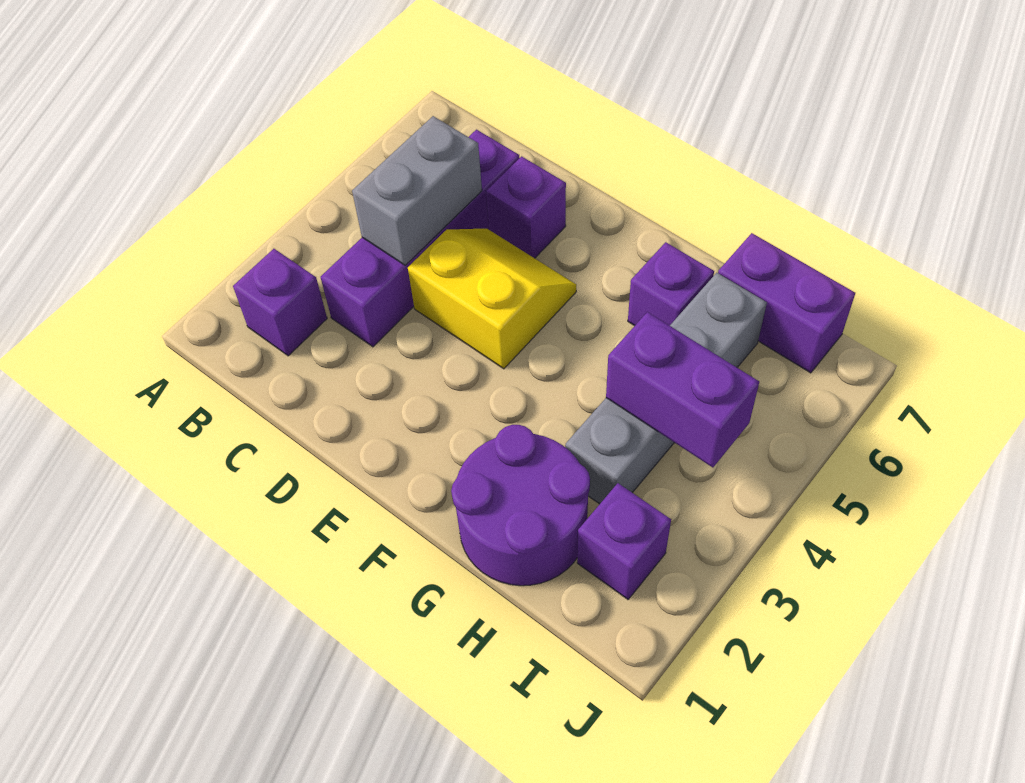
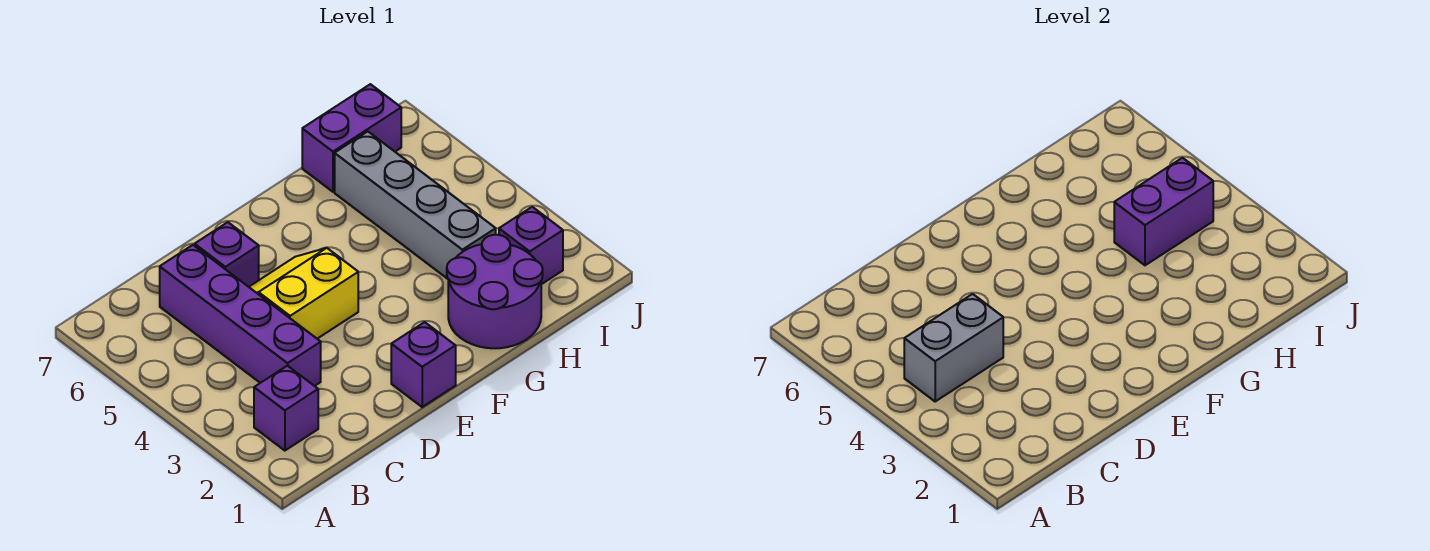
grey brick C4:C5 level 2 -> grey brick B4:C4 level 2
purple brick G6 level 1 -> purple brick E1 level 1

